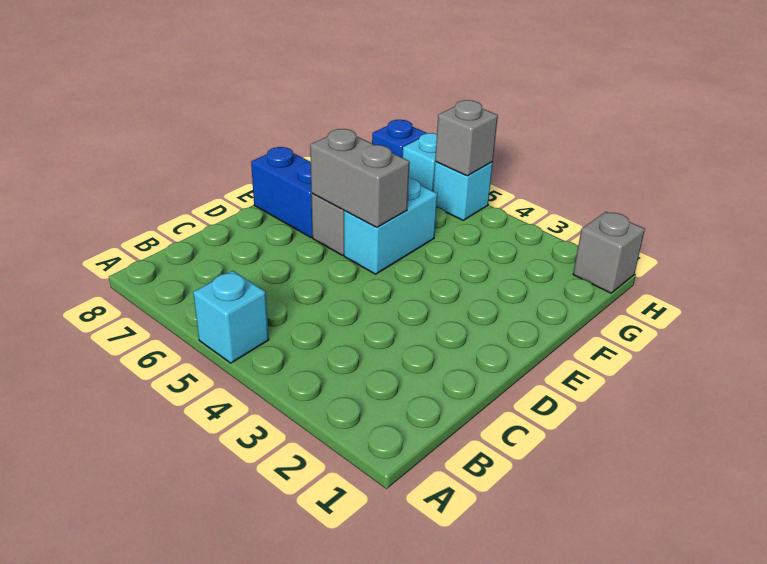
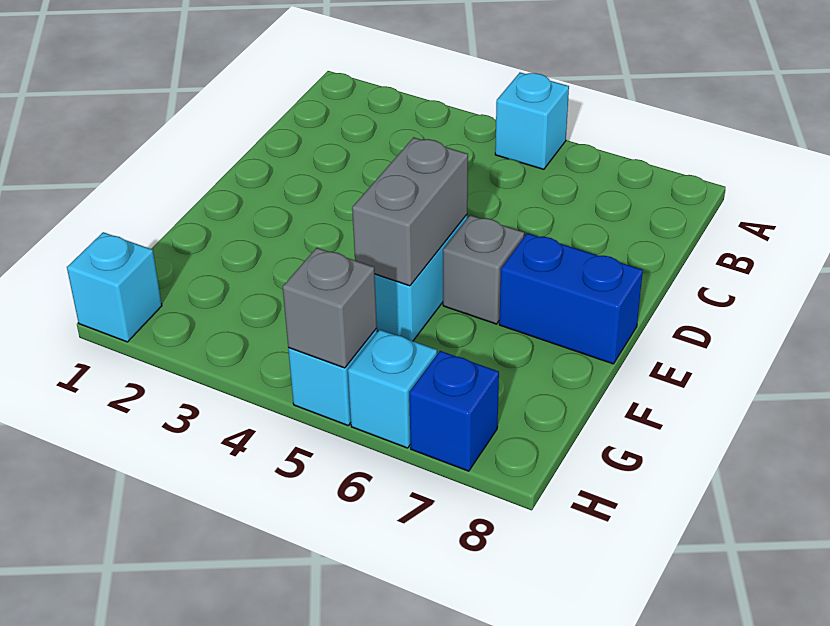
grey brick E5:E6 level 2 -> grey brick E5:F5 level 2
grey brick H1 level 1 -> cyan brick H1 level 1

